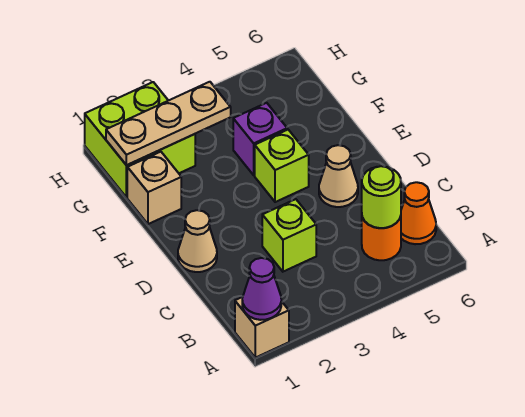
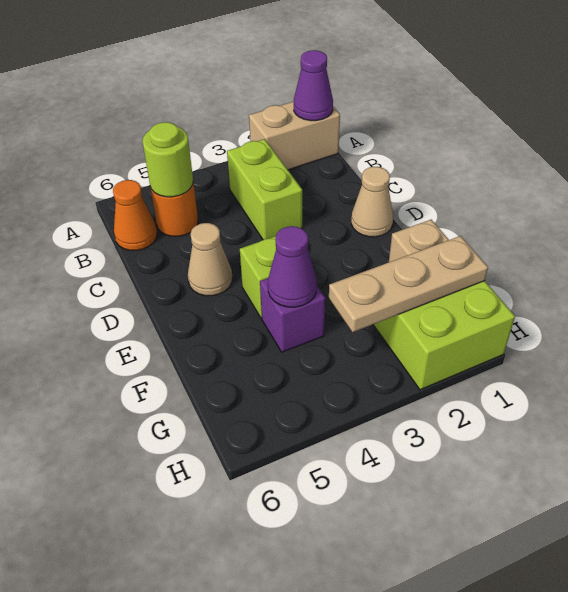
tan brick A1 level 1 -> tan brick A1:A2 level 1
lime brick C3 level 1 -> lime brick B3:C3 level 1
none -> purple cone F4 level 2

